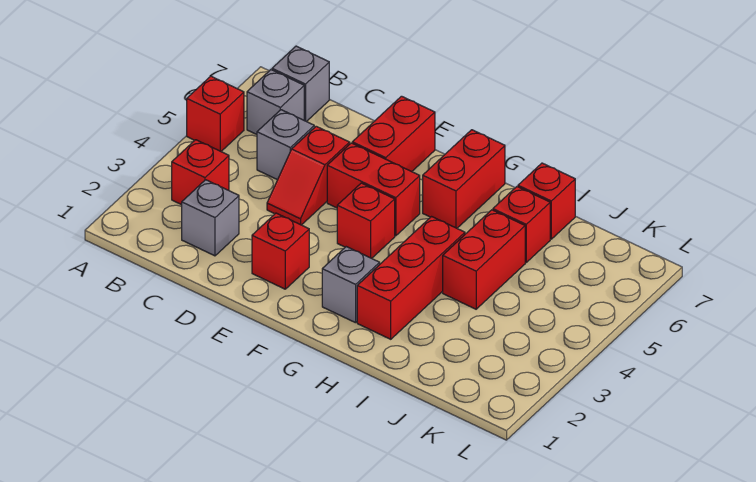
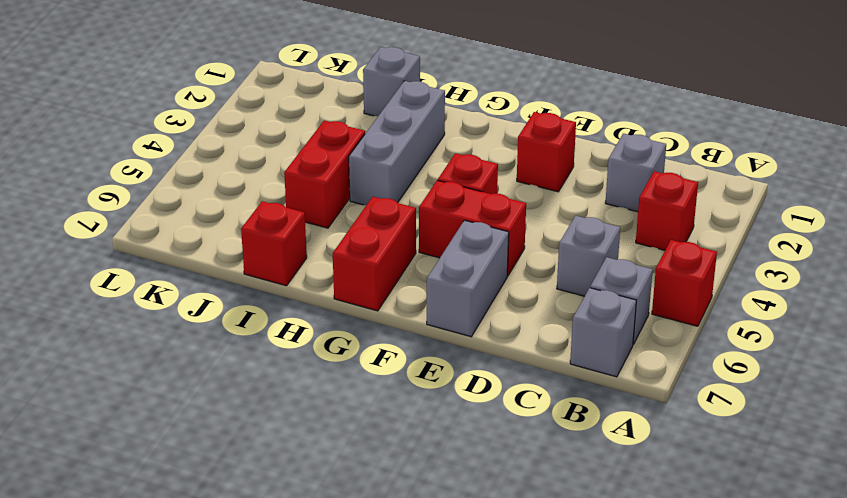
red slope D4:D5 level 1 top 5 -> none
red brick E6:E7 level 1 -> grey brick E6:E7 level 1
grey brick G2 level 1 -> grey brick I1 level 1
red brick H2:H4 level 1 -> grey brick H2:H4 level 1
red brick I6 level 1 -> none

